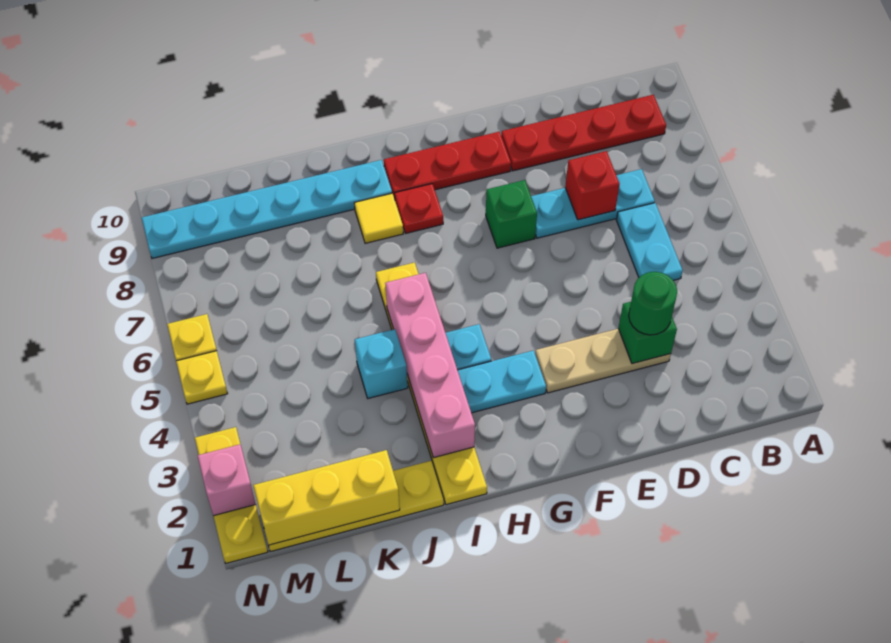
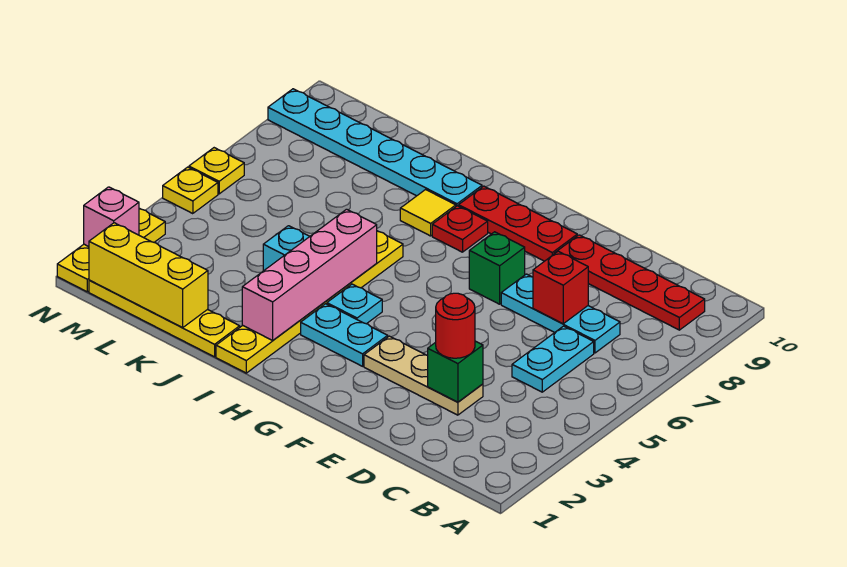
green round brick D3 level 3 -> red round brick D3 level 3

